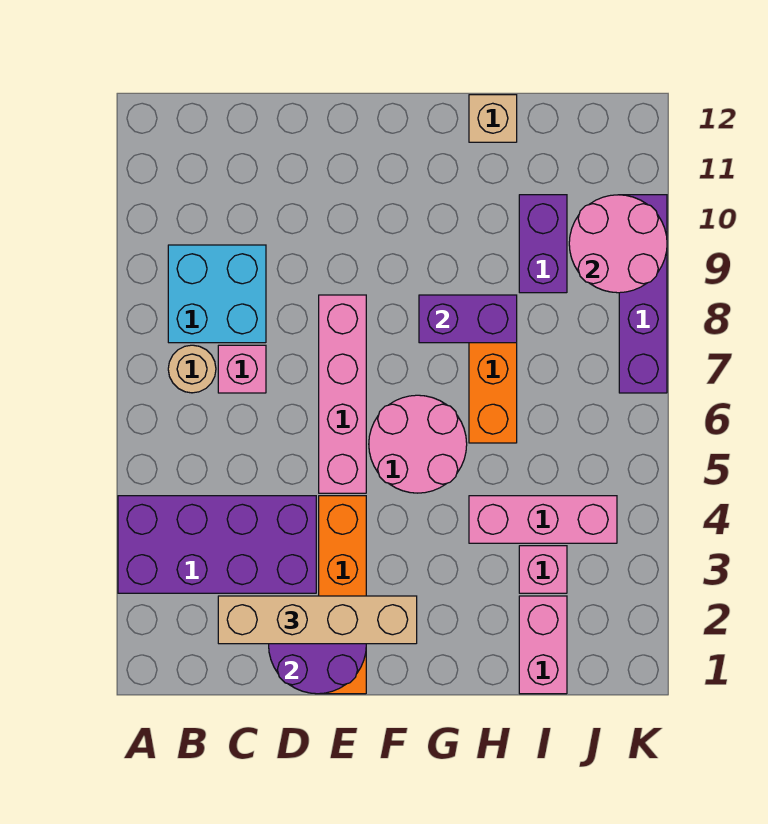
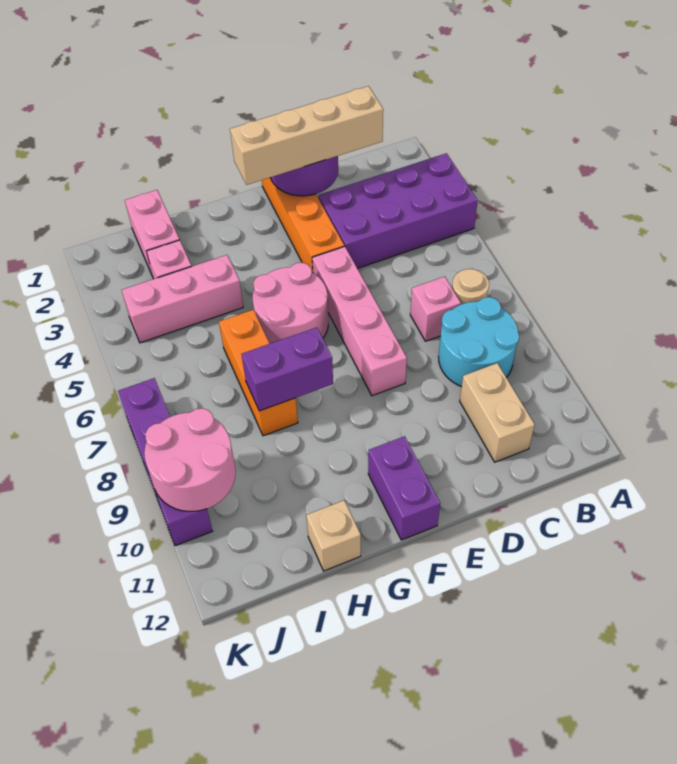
cyan brick B8:C9 level 1 -> cyan round brick B8:C9 level 1
none -> tan brick C10:C11 level 1
purple brick I9:I10 level 1 -> purple brick F11:F12 level 1

